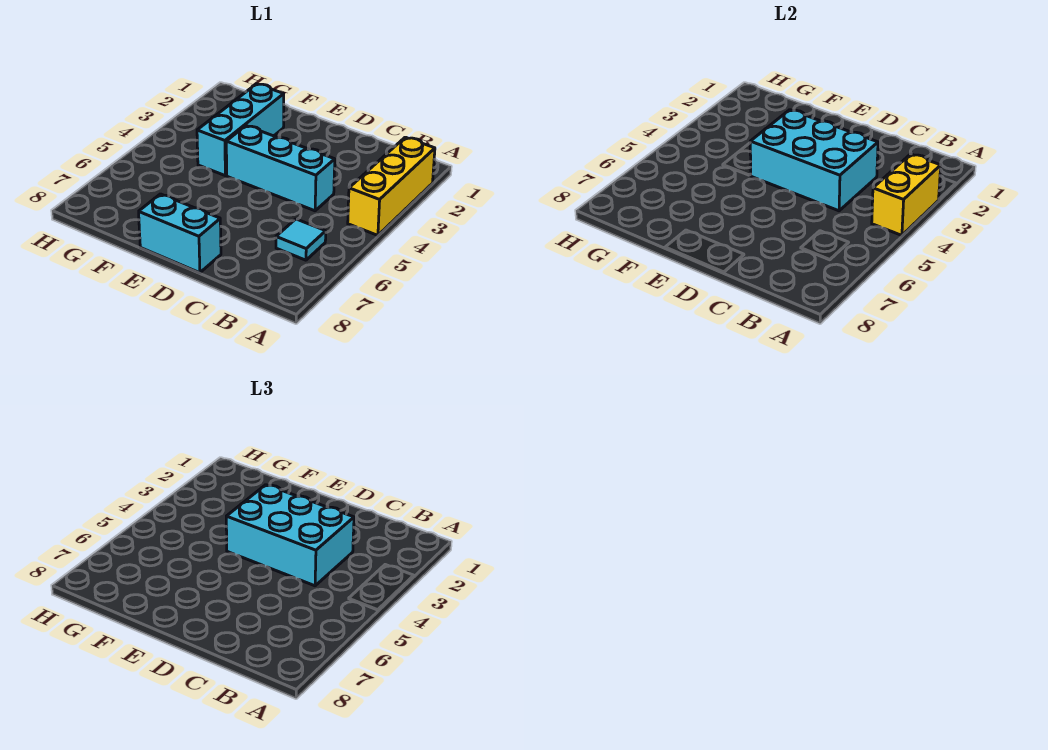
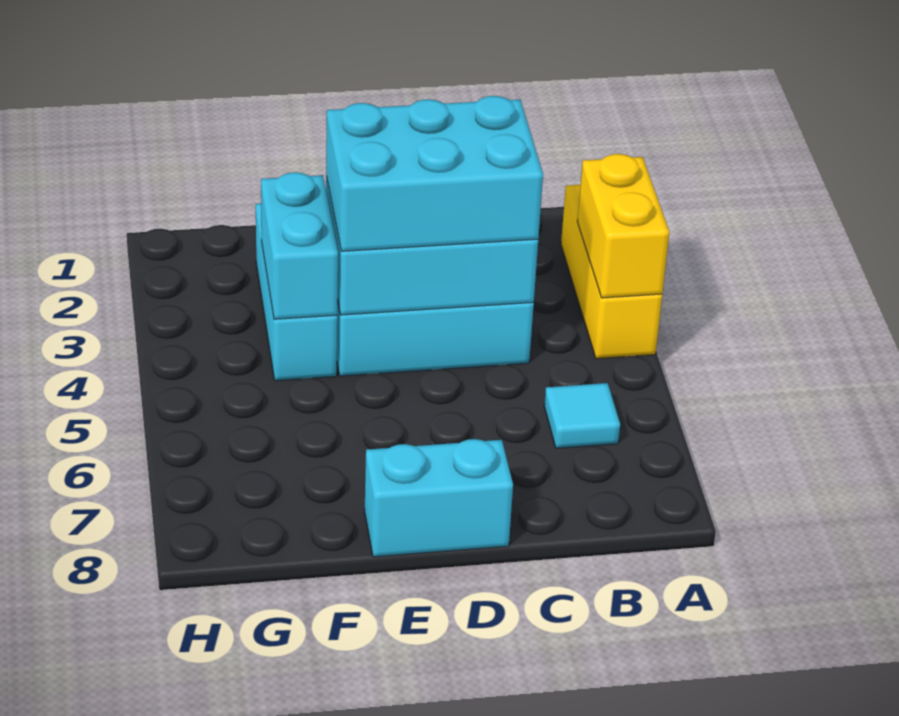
none -> cyan brick F3:F4 level 2

